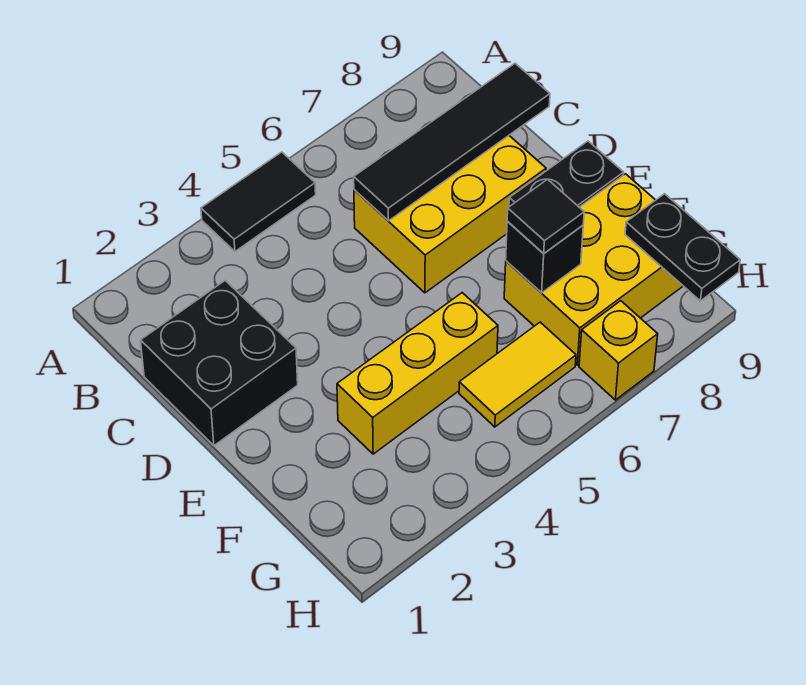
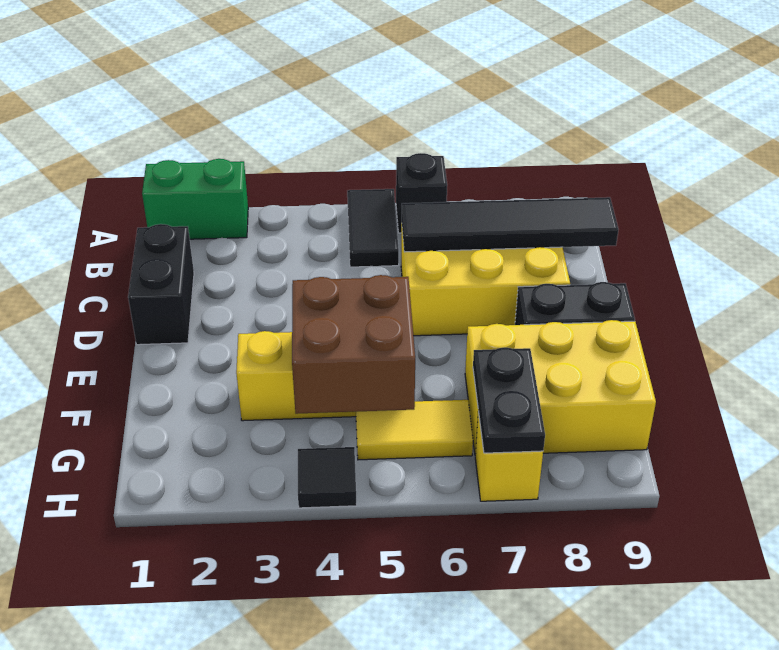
none -> green brick A1:A2 level 1
black tile A4:A5 level 1 -> black tile A5:B5 level 1
black brick C1:D2 level 1 -> black brick C1:D1 level 1
none -> brown brick F4:G5 level 2
black brick F7 level 2 -> black brick A6 level 1
black tile F7 level 3 -> black tile H4 level 1
black plate G9:H9 level 2 -> black plate G7:H7 level 2

